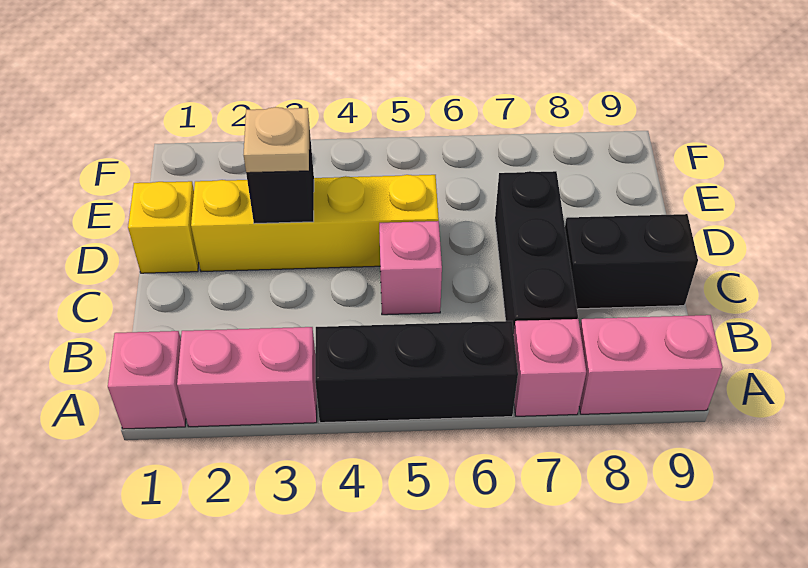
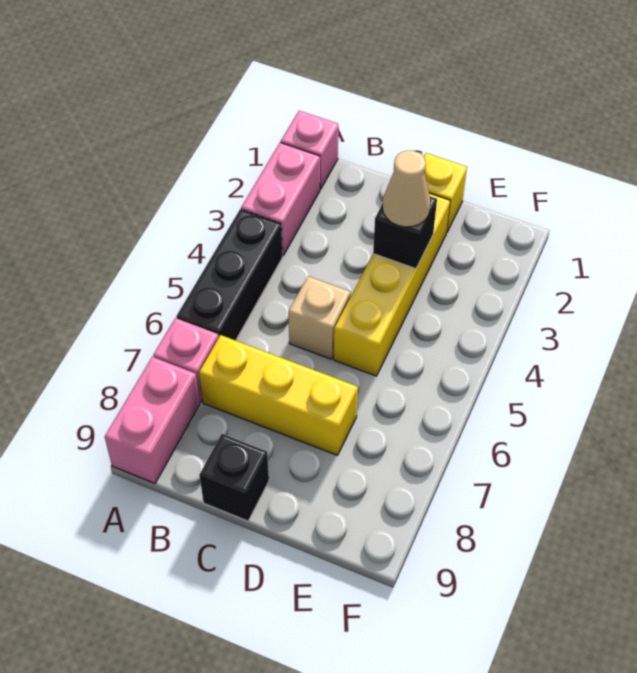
black brick B7:D7 level 1 -> yellow brick B7:D7 level 1
pink brick C5 level 1 -> tan brick C5 level 1
black brick C8:C9 level 1 -> black brick C9 level 1
tan plate D3 level 3 -> tan cone D3 level 3

